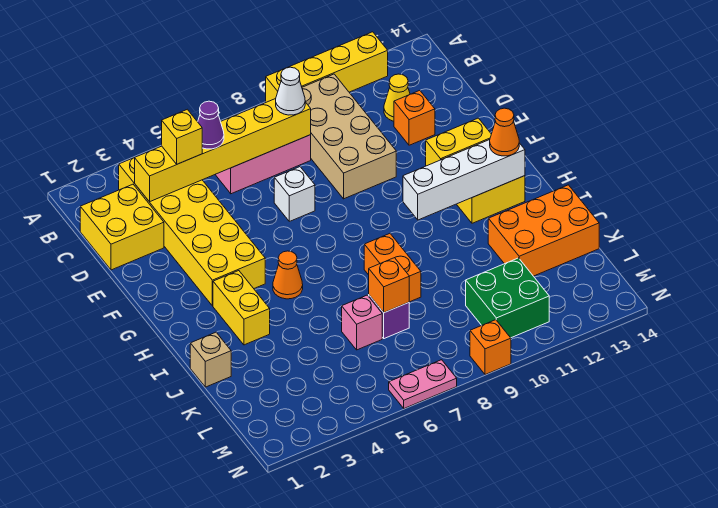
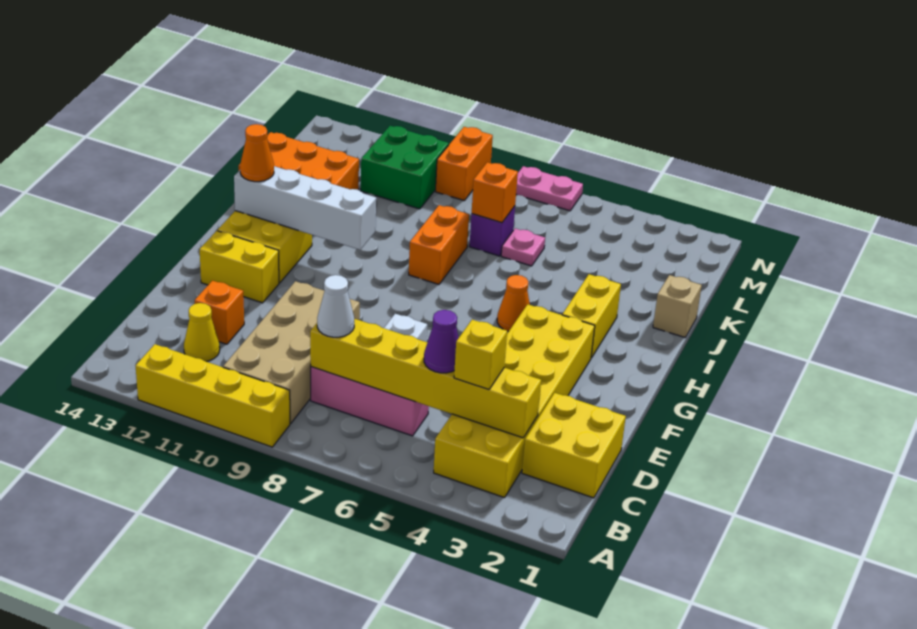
pink brick K6 level 1 -> pink plate K6 level 1
orange brick N9 level 1 -> orange brick M9:N9 level 1

